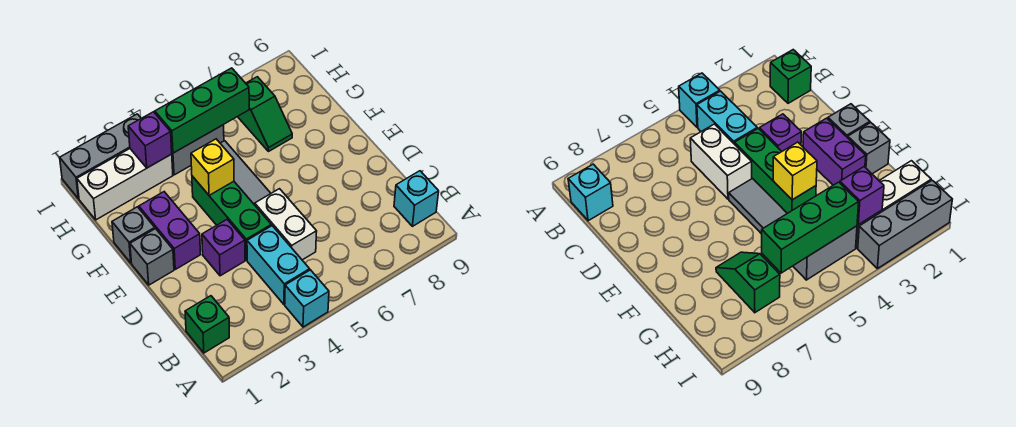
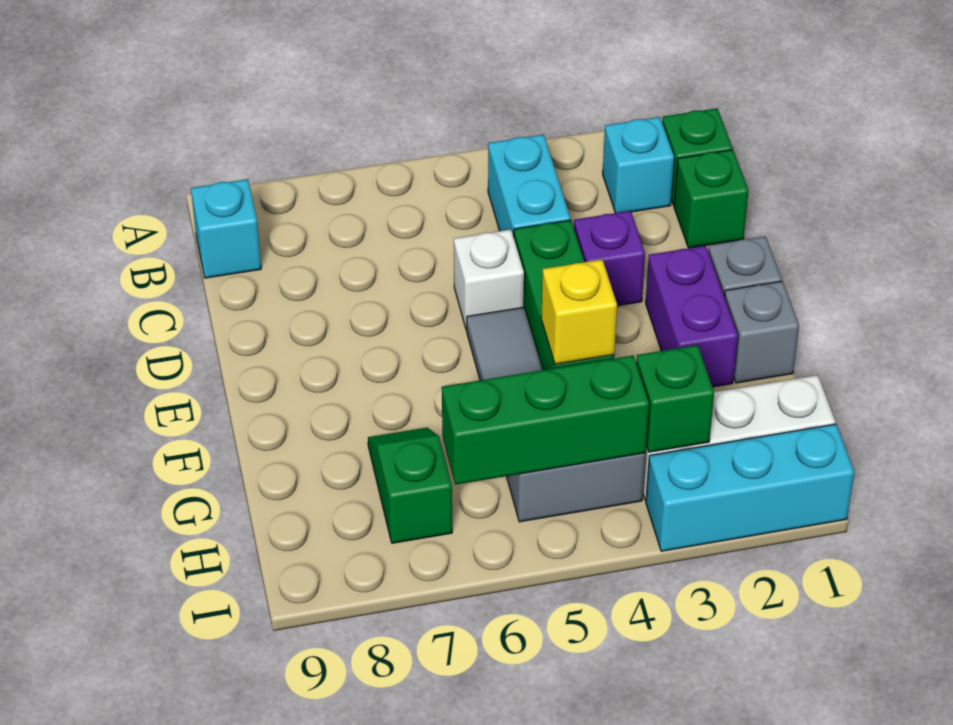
cyan brick A4 level 1 -> cyan brick B2 level 1
none -> green brick C1 level 1
white brick C5:D5 level 1 -> white brick D5 level 1
purple brick H3 level 2 -> green brick H3 level 2
grey brick I1:I3 level 1 -> cyan brick I1:I3 level 1

